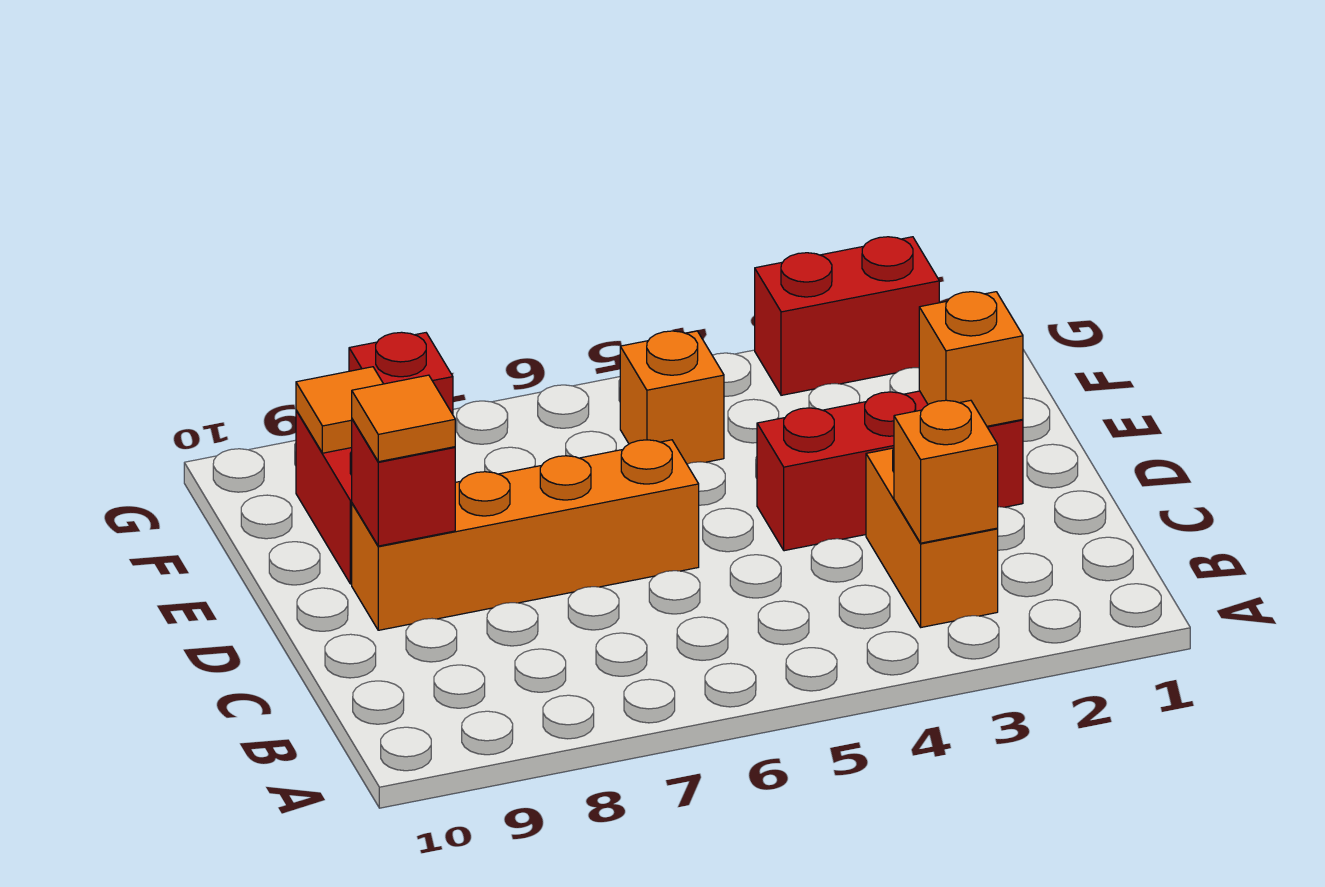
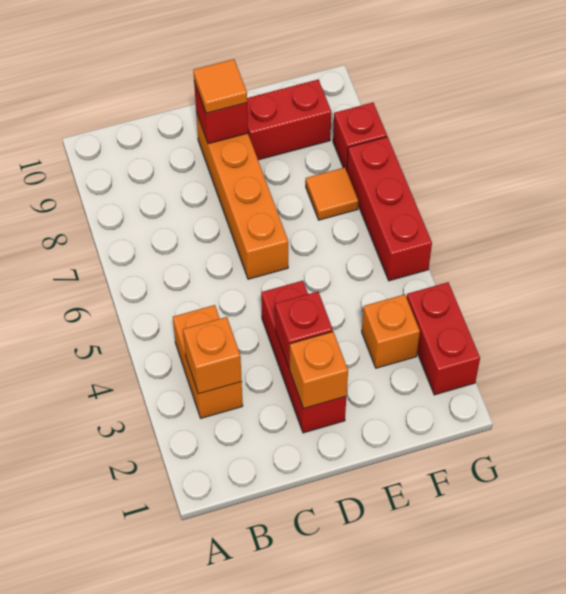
orange brick B3:C3 level 1 -> orange brick B3:B4 level 1
none -> red brick D3 level 2
orange brick F5 level 1 -> orange brick F3 level 1
orange tile F9 level 2 -> orange tile F7 level 1
none -> red brick G5:G7 level 1

